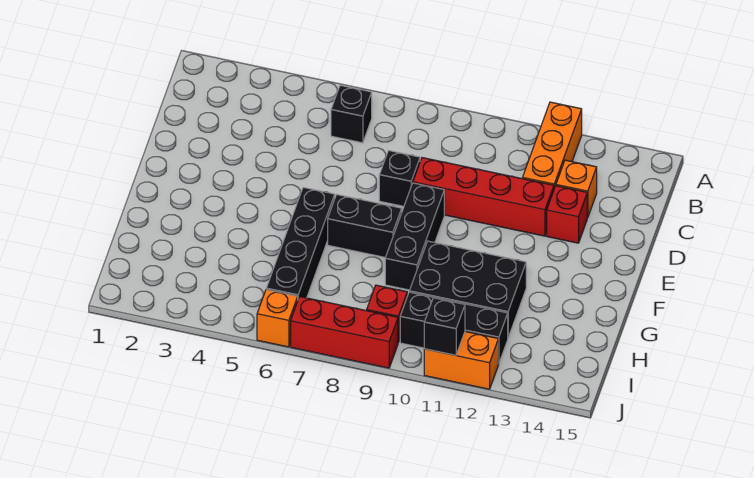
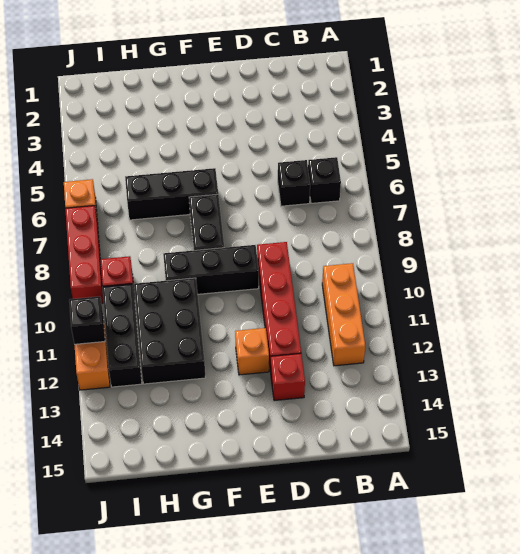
orange brick A12:C12 level 1 -> orange brick B10:B12 level 1
orange brick C13 level 1 -> orange brick E12 level 1
black brick D8 level 1 -> black brick C6 level 1
black brick F6:I6 level 1 -> black brick F6:H6 level 1

